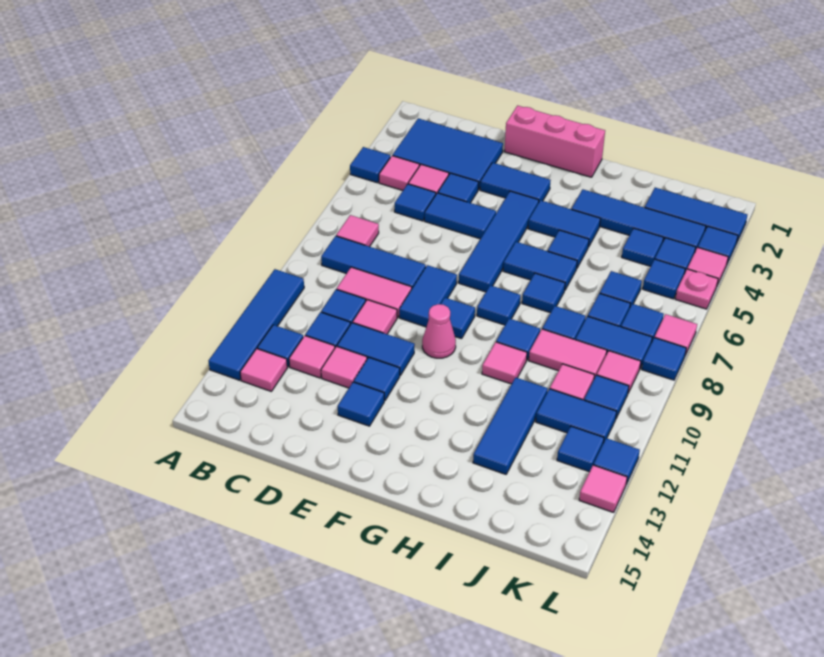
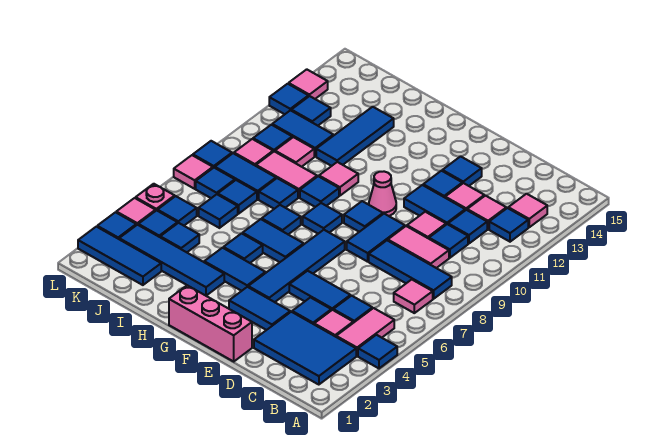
blue tile A10:A13 level 1 -> none
pink tile B4 level 1 -> pink tile B4:B5 level 1

